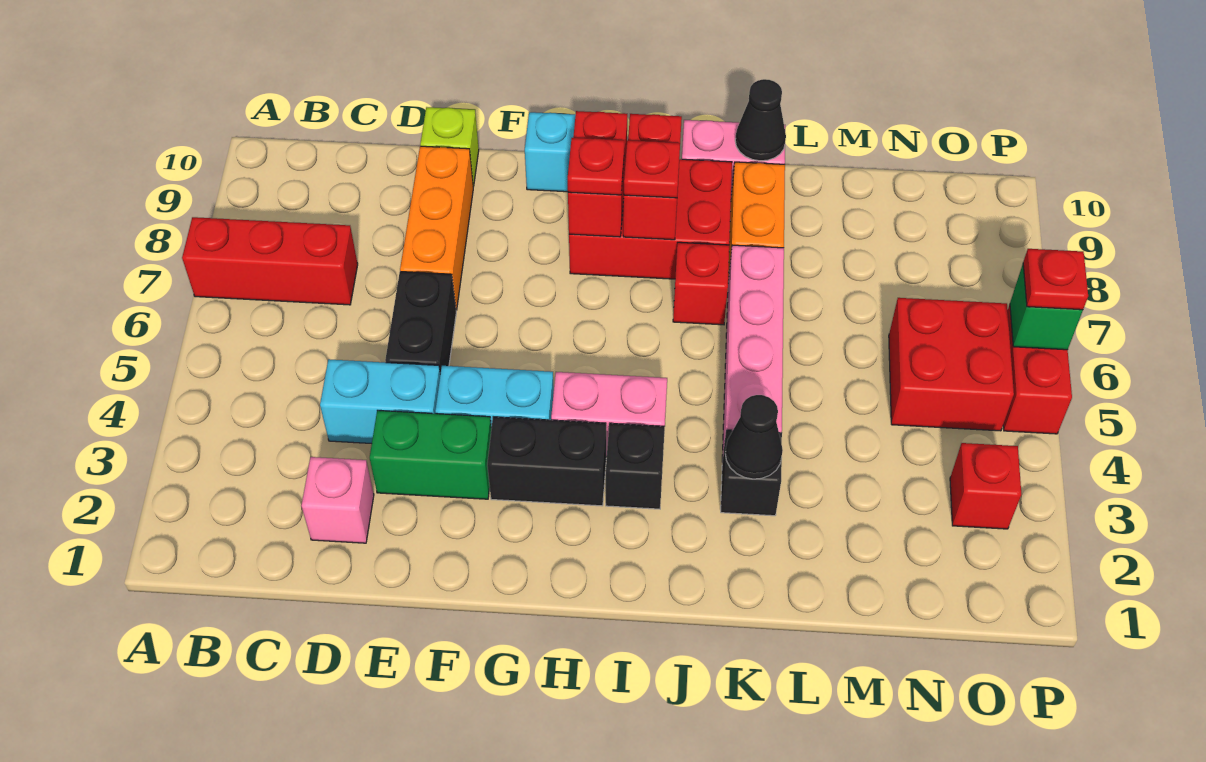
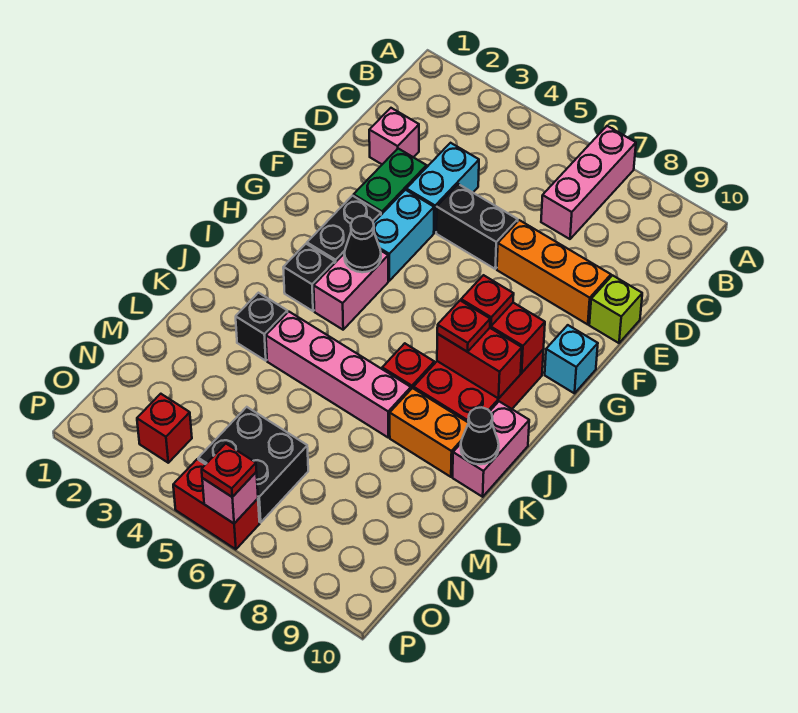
red brick A7:C7 level 1 -> pink brick A7:C7 level 1
black cone K3 level 2 -> black cone H4 level 2
red brick N5:O6 level 1 -> black brick N5:O6 level 1
green brick P6 level 2 -> pink brick P6 level 2

